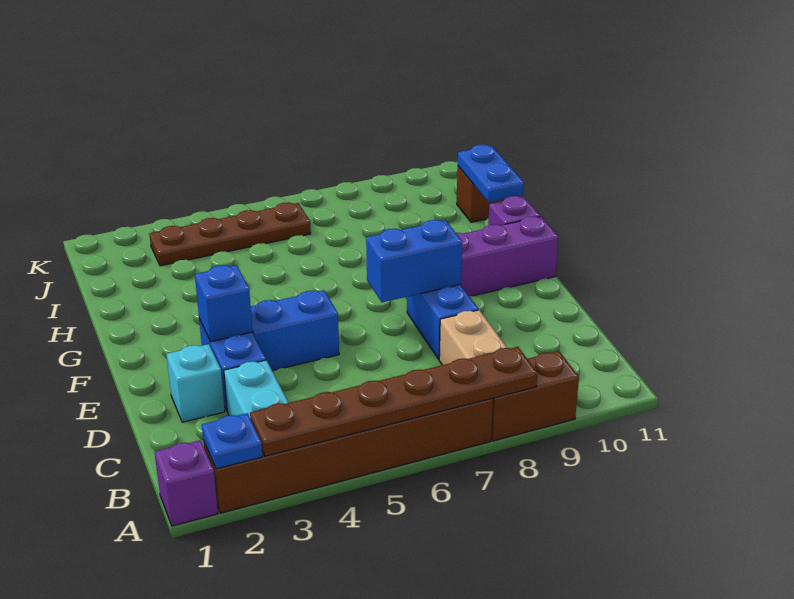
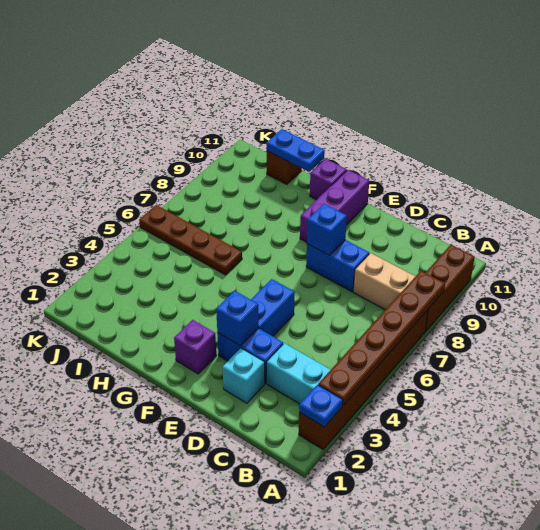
purple brick A1 level 1 -> purple brick F2 level 1
brown brick A8:A9 level 1 -> brown brick A8:A10 level 1
blue brick E7:E8 level 2 -> blue brick E8 level 2
brown plate J3:J6 level 1 -> brown plate H6:K6 level 1

